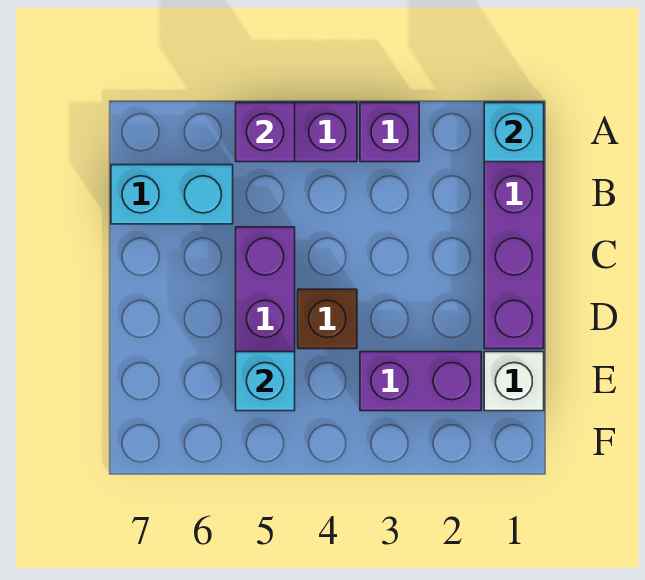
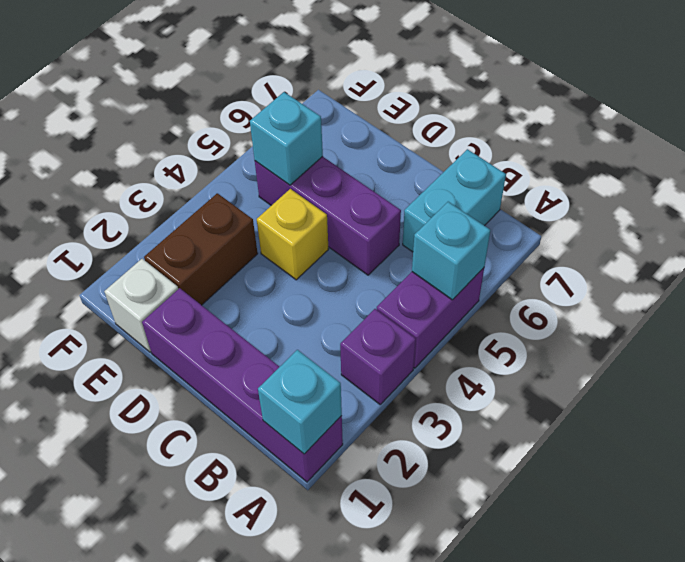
purple brick A5 level 2 -> cyan brick A5 level 2
brown brick D4 level 1 -> yellow brick D4 level 1
purple brick E2:E3 level 1 -> brown brick E2:E3 level 1

